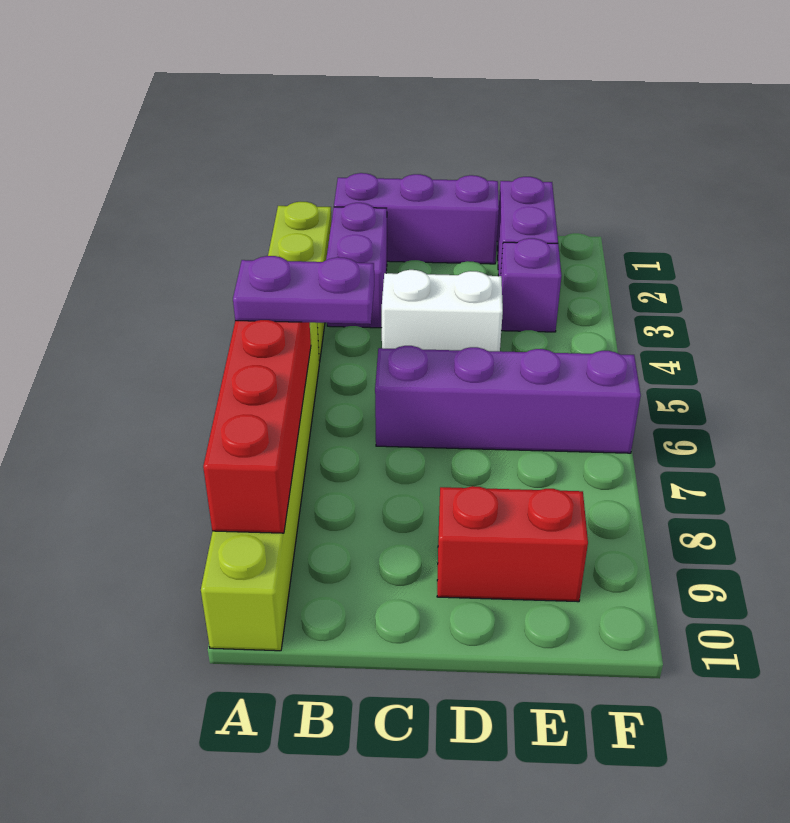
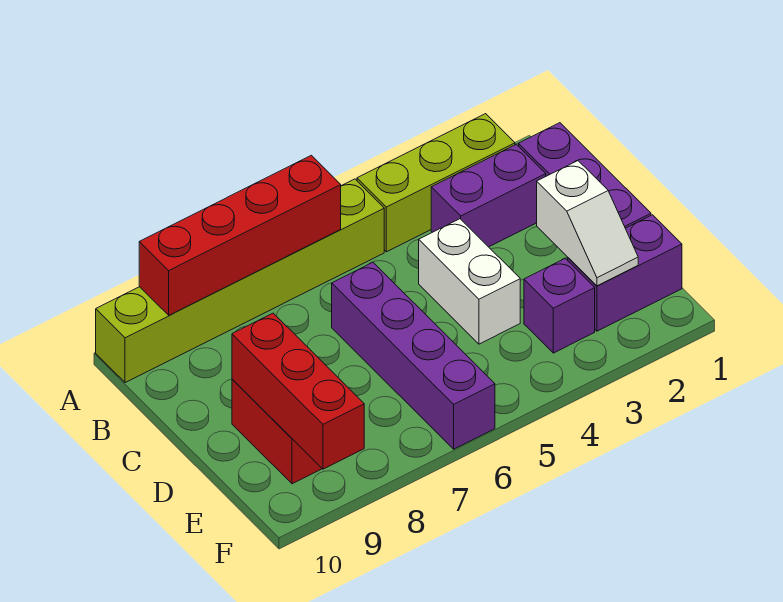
purple plate A6:B6 level 3 -> none
none -> white slope D2:E2 level 2 top D
none -> red brick D9:F9 level 2

